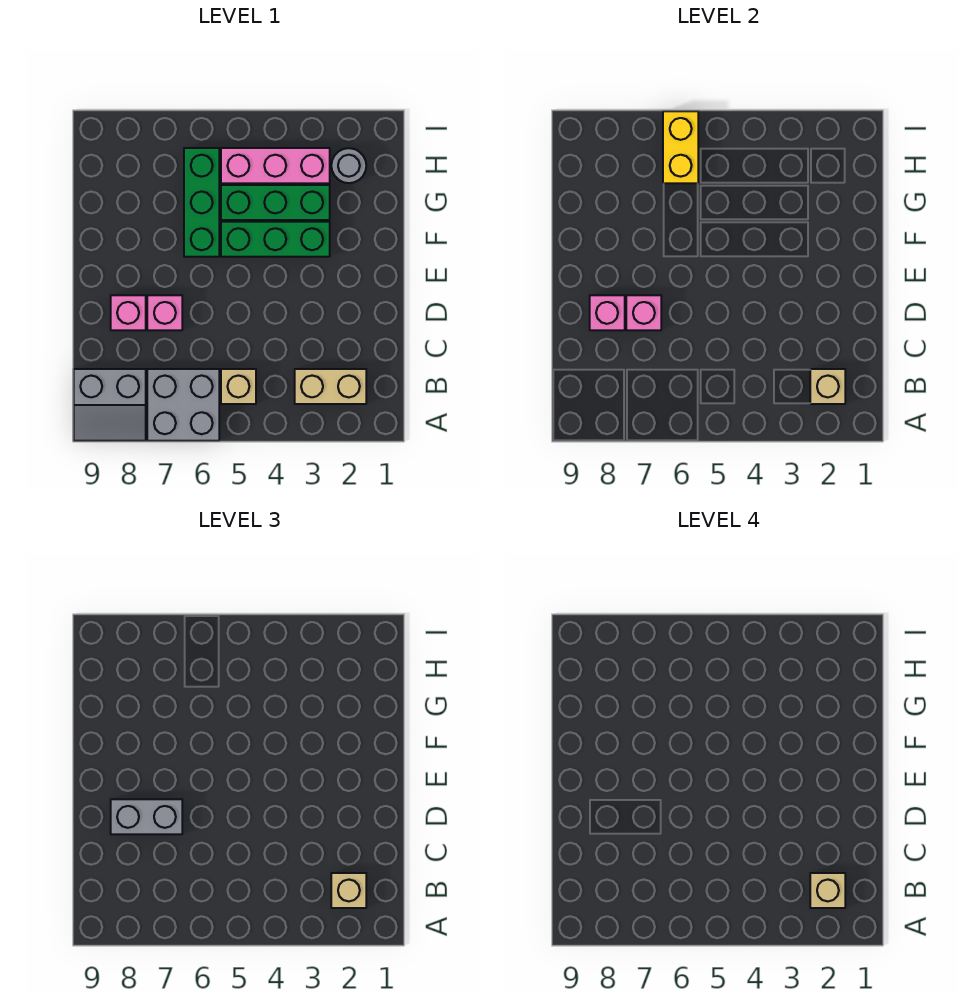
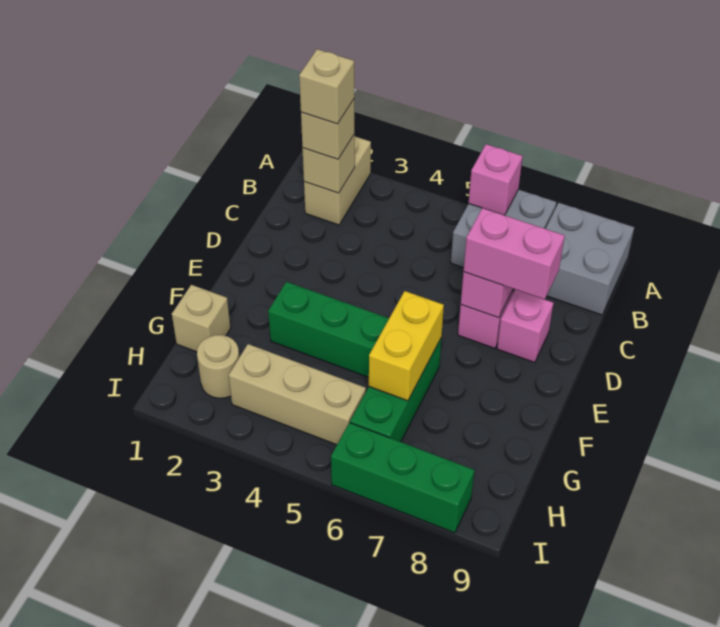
grey slope A8:B9 level 1 top B -> grey brick A8:B9 level 1
tan brick B2:B3 level 1 -> tan brick A2:B2 level 1
tan brick B5 level 1 -> tan brick G1 level 1
grey brick D7:D8 level 3 -> pink brick D7:D8 level 3
pink brick D8 level 2 -> pink brick A6 level 2
green brick G3:G5 level 1 -> green brick I6:I8 level 1
grey round brick H2 level 1 -> tan round brick H2 level 1
pink brick H3:H5 level 1 -> tan brick H3:H5 level 1
yellow brick H6:I6 level 2 -> yellow brick F6:G6 level 2

